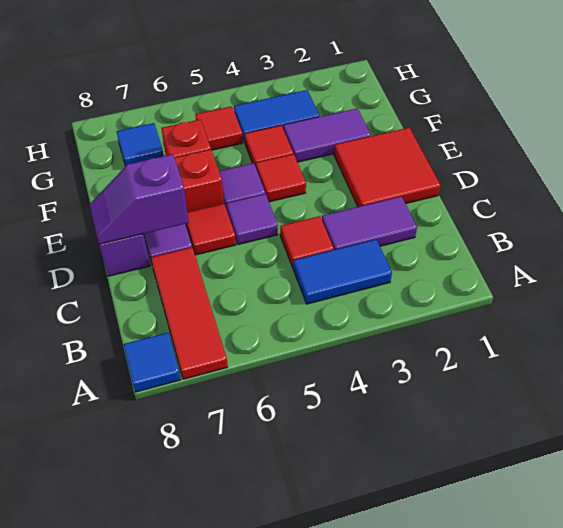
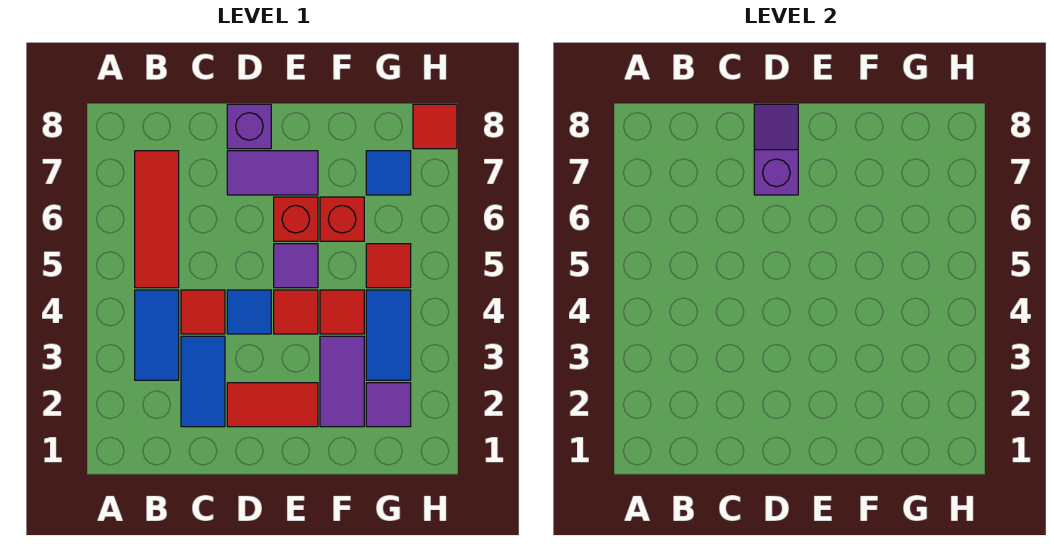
red tile A7:C7 level 1 -> red tile B5:B7 level 1
blue tile A8 level 1 -> blue tile D4 level 1
purple tile C2:C3 level 1 -> blue tile C2:C3 level 1
red tile D1:E2 level 1 -> red tile D2:E2 level 1
purple tile D5 level 1 -> purple tile G2 level 1
red tile D6 level 1 -> red tile H8 level 1

